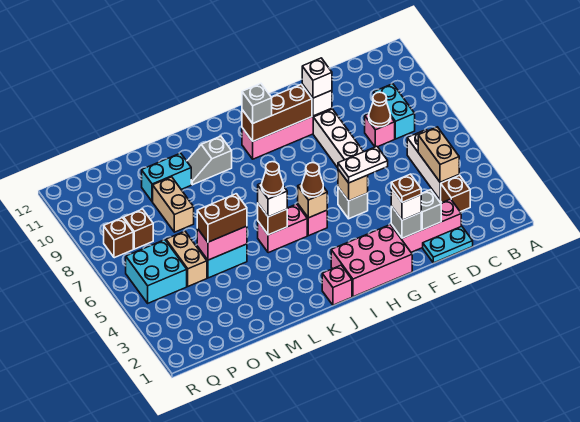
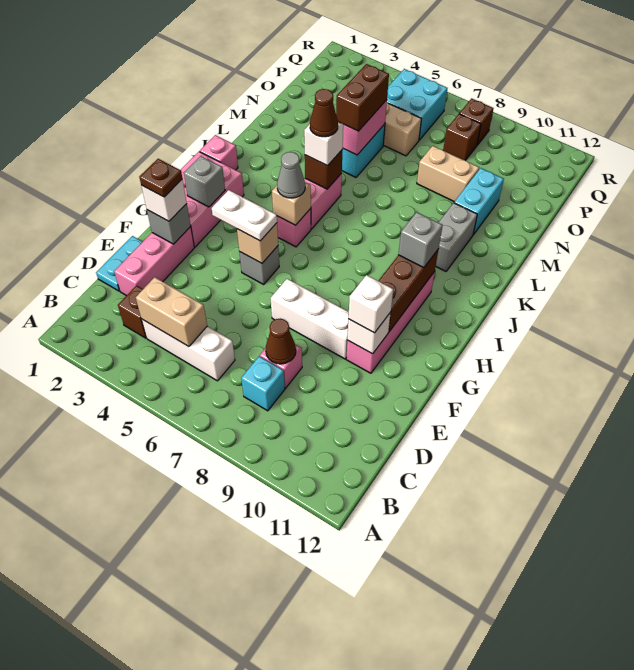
cyan brick C8:C9 level 1 -> cyan brick C8 level 1
grey brick E2 level 2 -> grey brick H2 level 2
white plate F5:G5 level 3 -> white plate G4:G5 level 3
brown cone I5 level 3 -> grey cone I5 level 3
grey slope K10:L10 level 1 top K -> grey brick K10:L10 level 1

